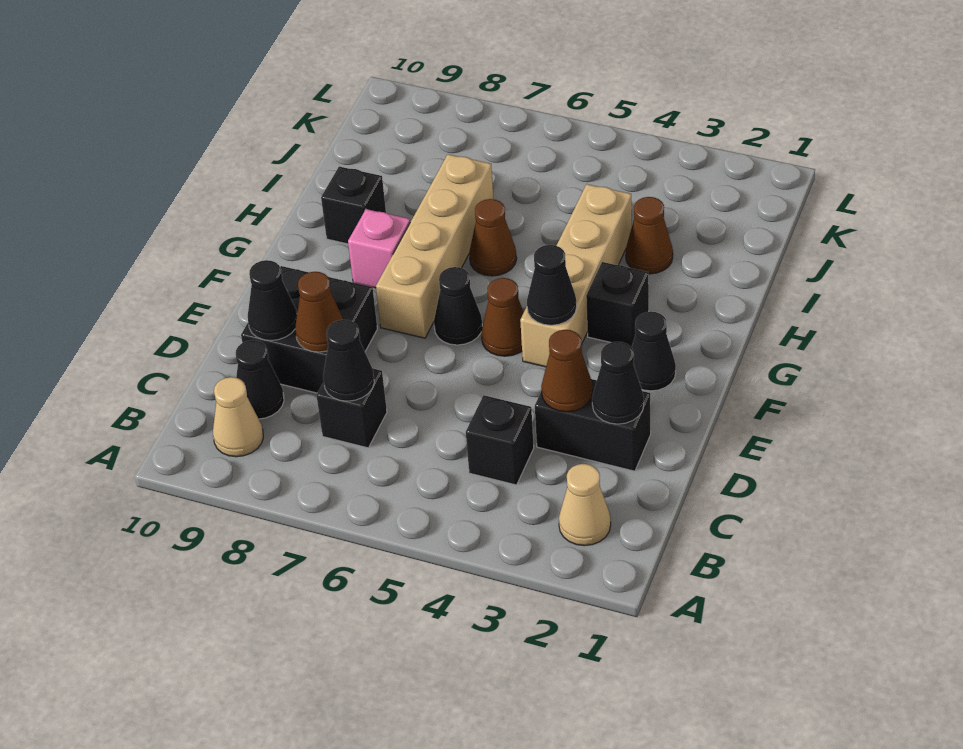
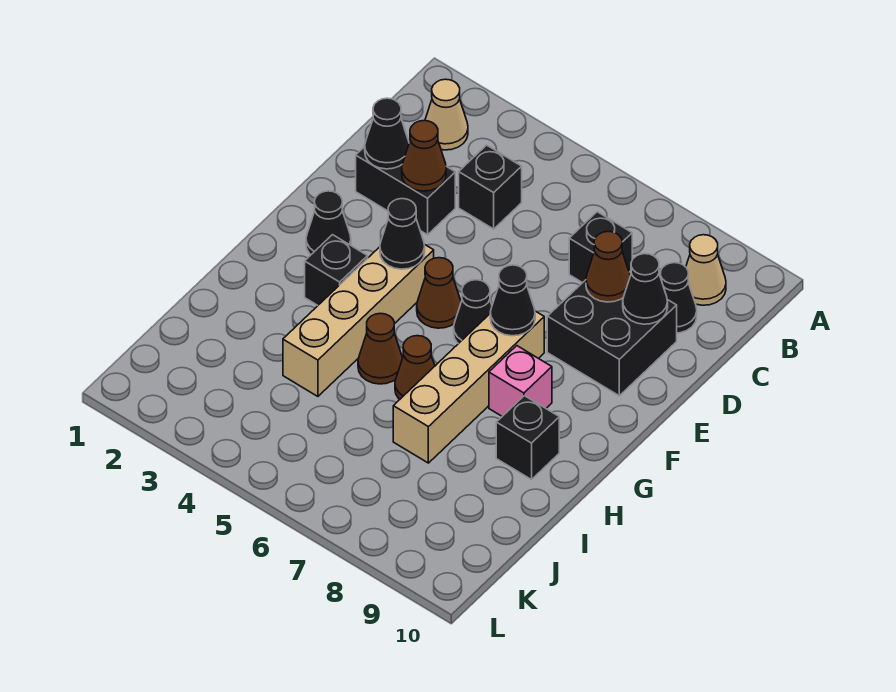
black cone C7 level 2 -> black cone F7 level 2
brown cone I3 level 1 -> brown cone H5 level 1

